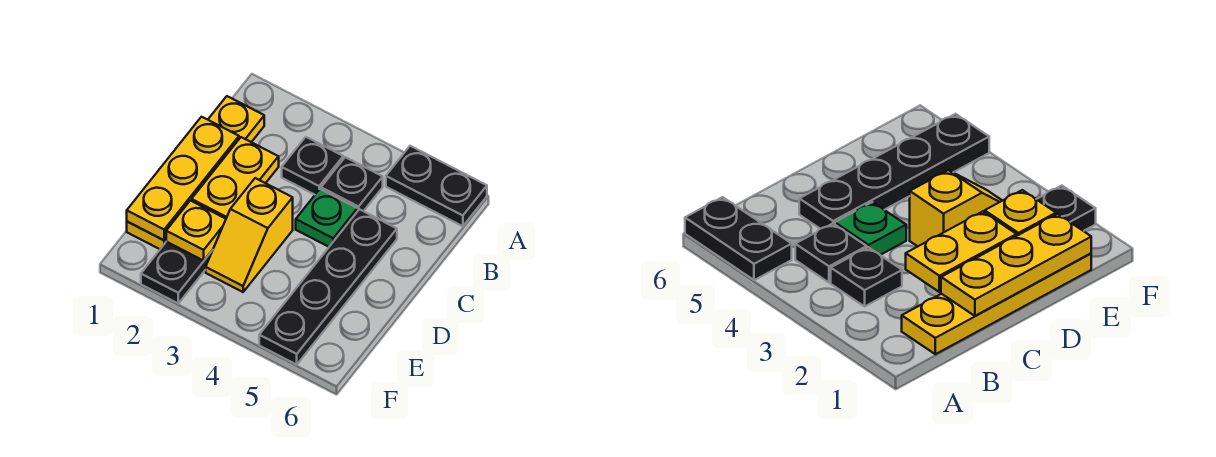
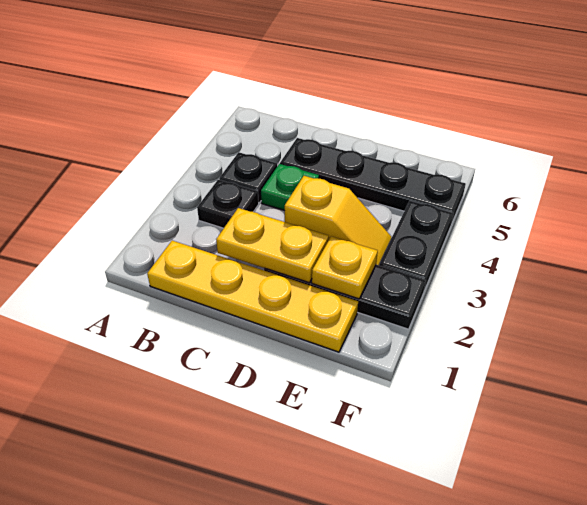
black plate A5:A6 level 1 -> black plate F3:F4 level 1
yellow plate C1:E1 level 2 -> none

